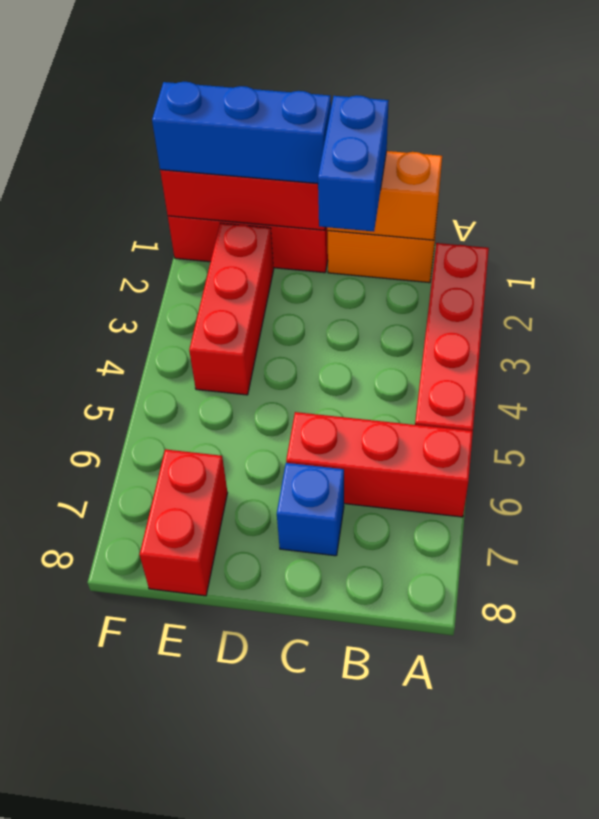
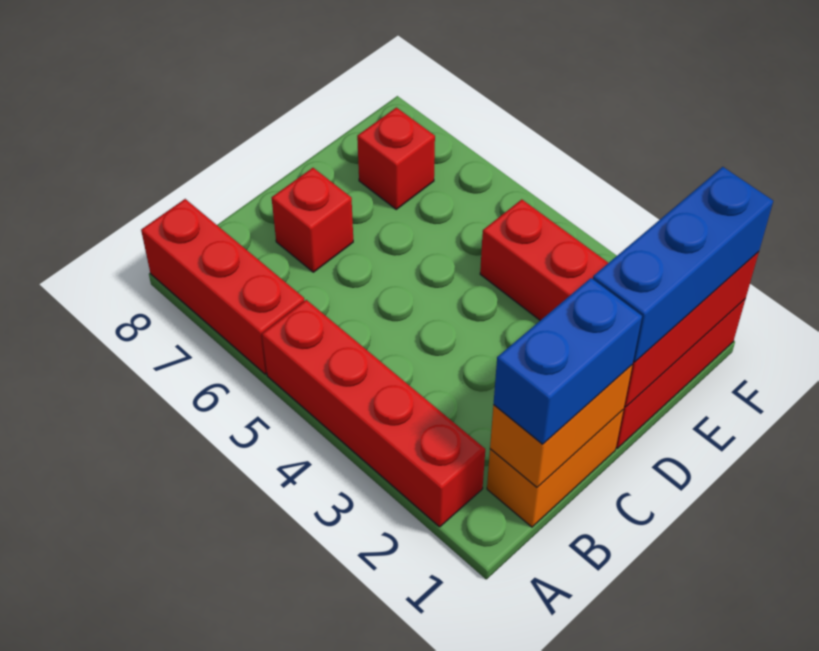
red brick A6:C6 level 1 -> red brick A6:A8 level 1
blue brick C1:C2 level 3 -> blue brick B1:C1 level 3
blue brick C7 level 1 -> red brick C7 level 1
red brick E7:E8 level 1 -> red brick E7 level 1

